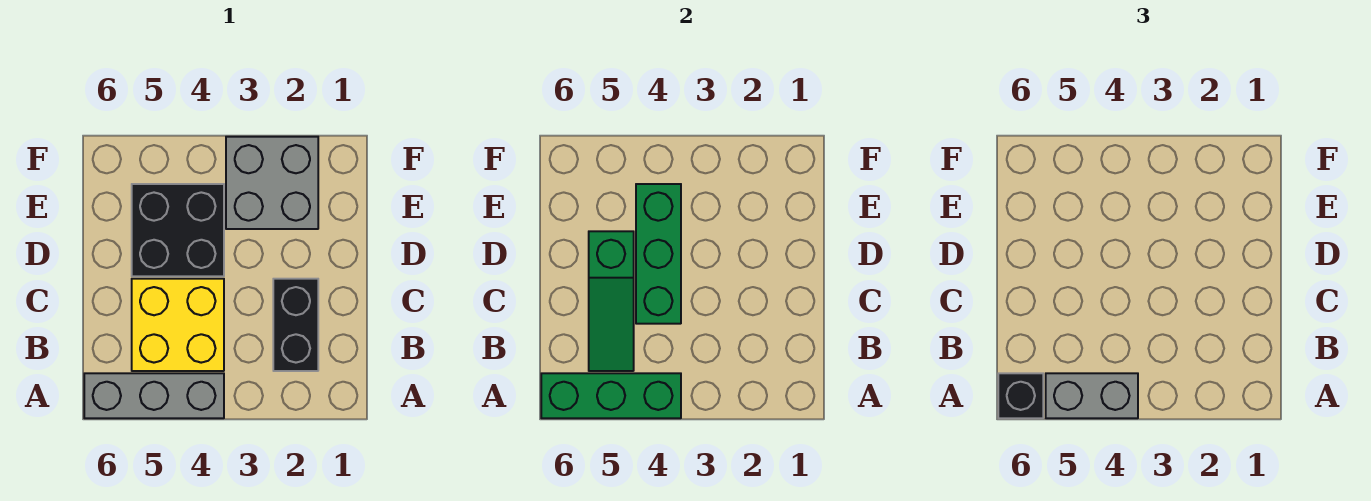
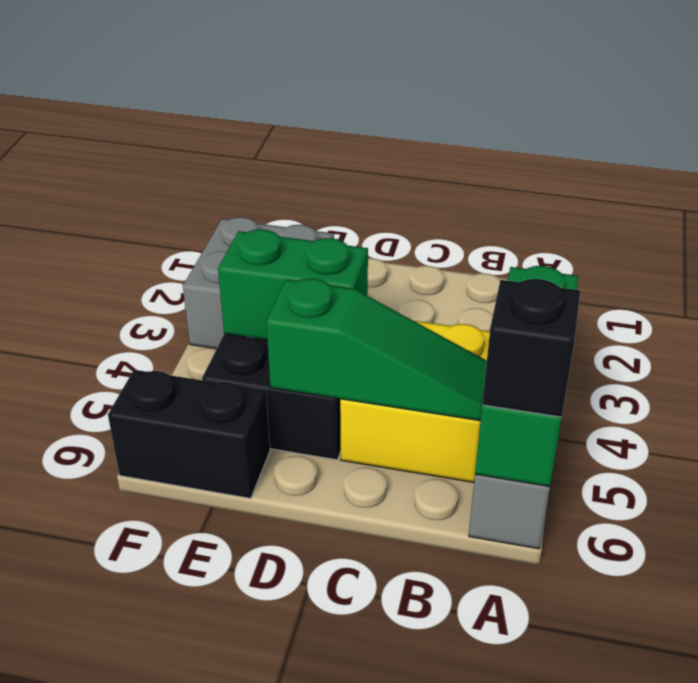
grey brick A4:A5 level 3 -> none
black brick B2:C2 level 1 -> black brick E6:F6 level 1
green brick C4:E4 level 2 -> green brick D4:E4 level 2

